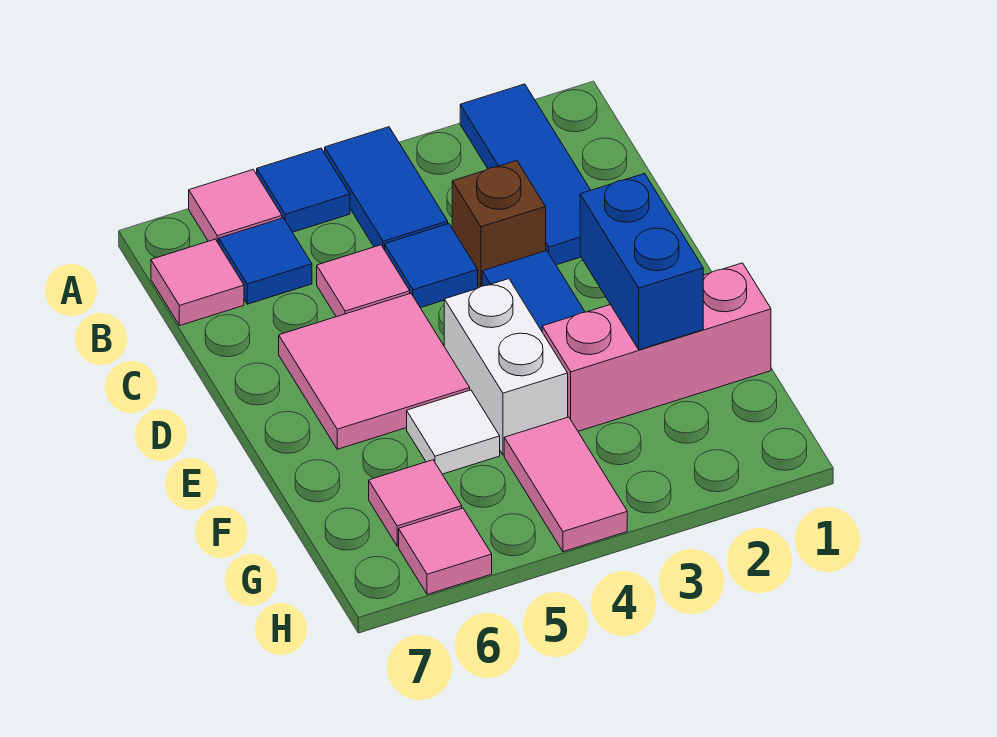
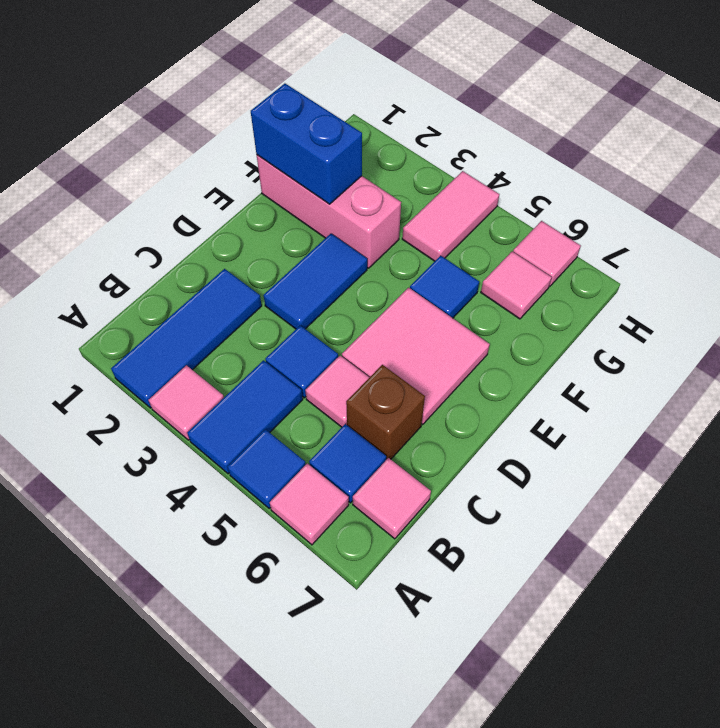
none -> pink tile A3 level 1
brown brick C3 level 1 -> brown brick C6 level 1
blue brick E2:F2 level 2 -> blue brick F1:F2 level 2
white brick E4:F4 level 1 -> none
white tile F5 level 1 -> blue tile F5 level 1

